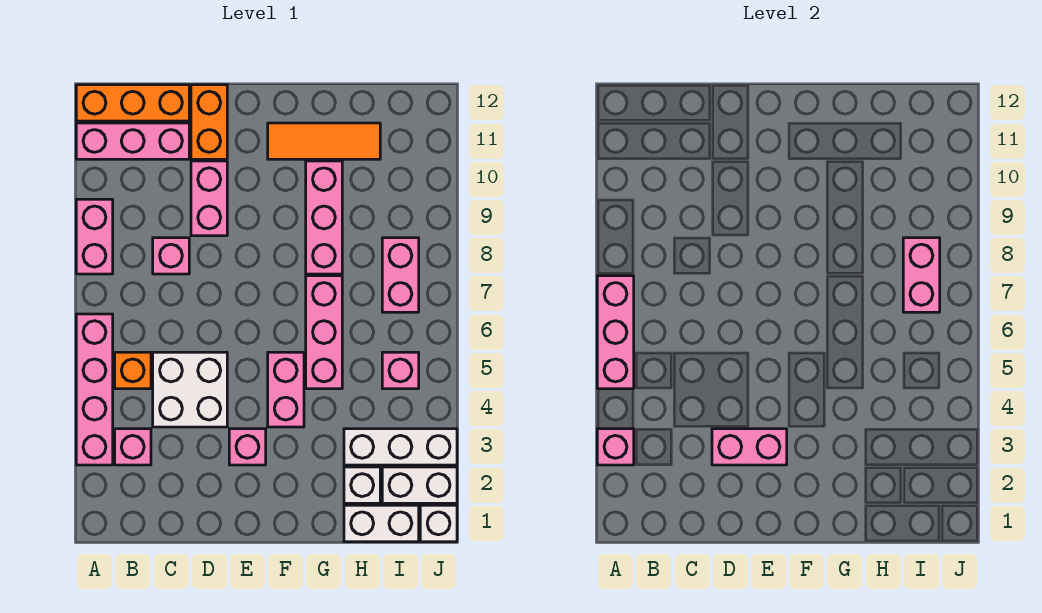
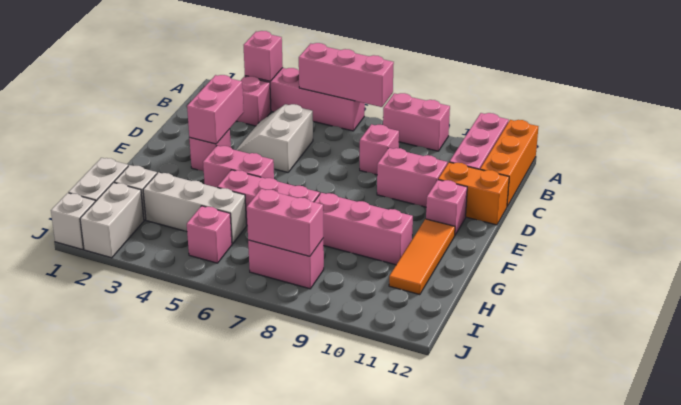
orange brick B5 level 1 -> none
white brick C4:D5 level 1 -> white slope C4:D5 level 1 top 5
none -> pink brick E11 level 1
white brick H3:J3 level 1 -> white brick H3:H5 level 1

